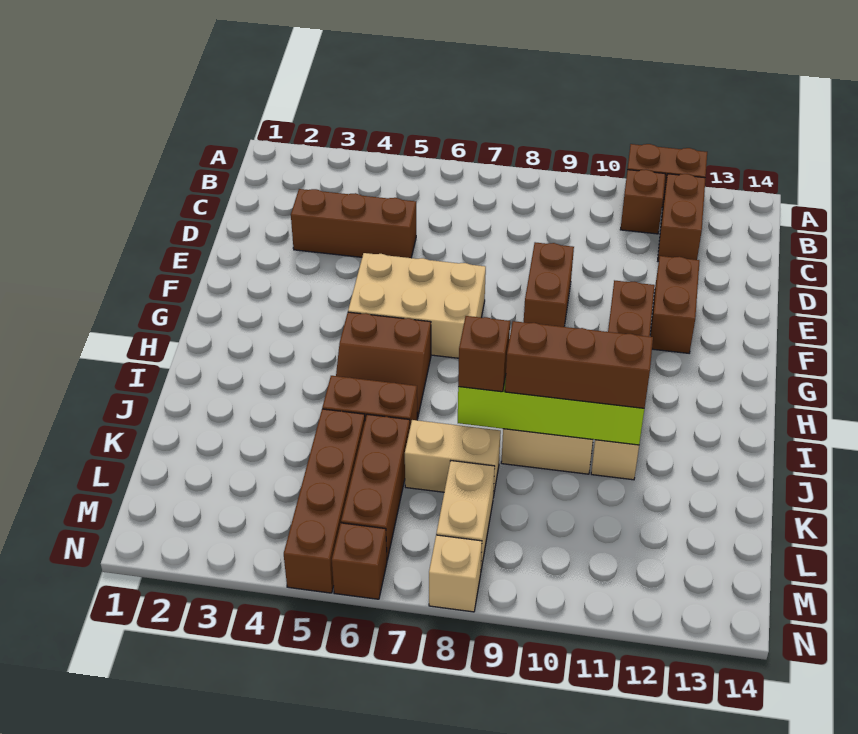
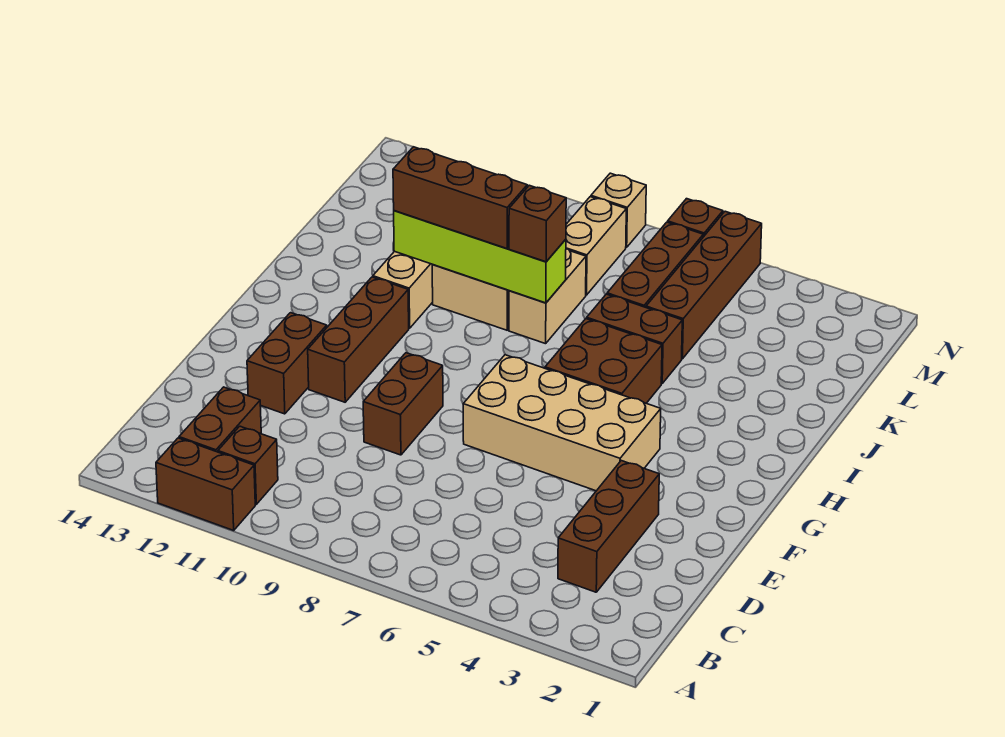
brown brick D3:D5 level 1 -> brown brick C3:E3 level 1
tan brick F5:G7 level 1 -> tan brick F4:G7 level 1
brown slope H5:I6 level 1 top H -> brown brick H5:I6 level 1
tan brick K7:K8 level 1 -> tan brick J8:K8 level 1

